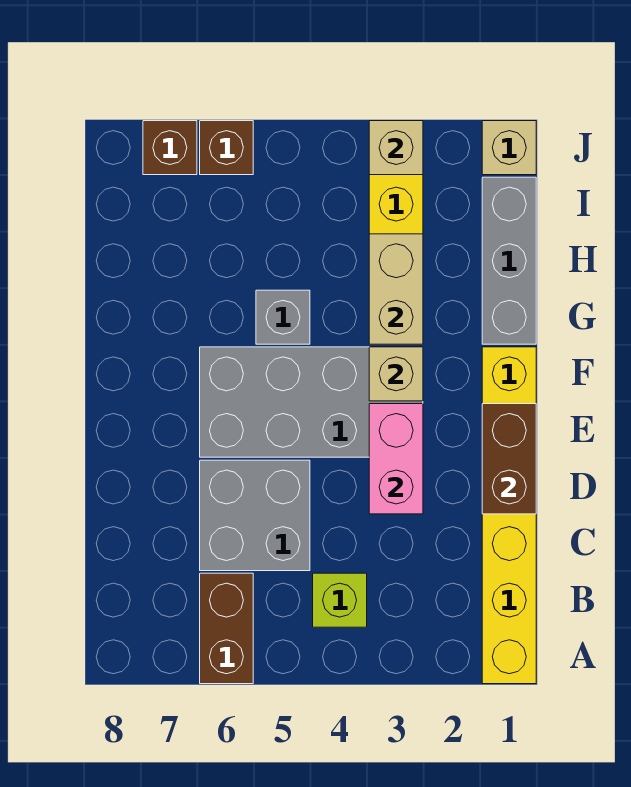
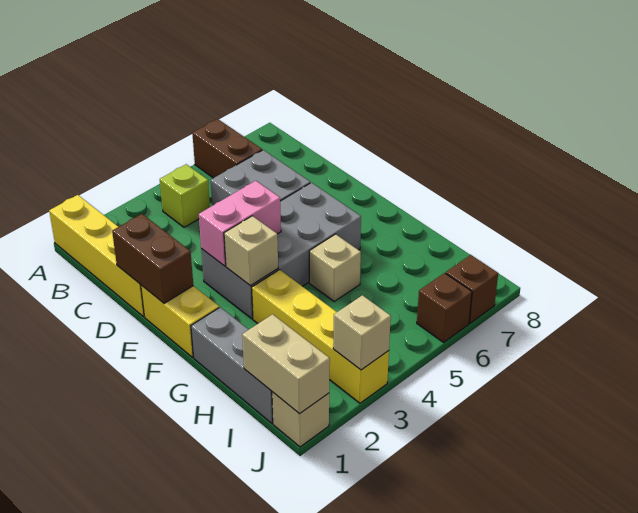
pink brick D3:E3 level 2 -> pink brick E3:E4 level 2
tan brick G3:H3 level 2 -> tan brick I1:J1 level 2
grey brick G5 level 1 -> tan brick G5 level 1

